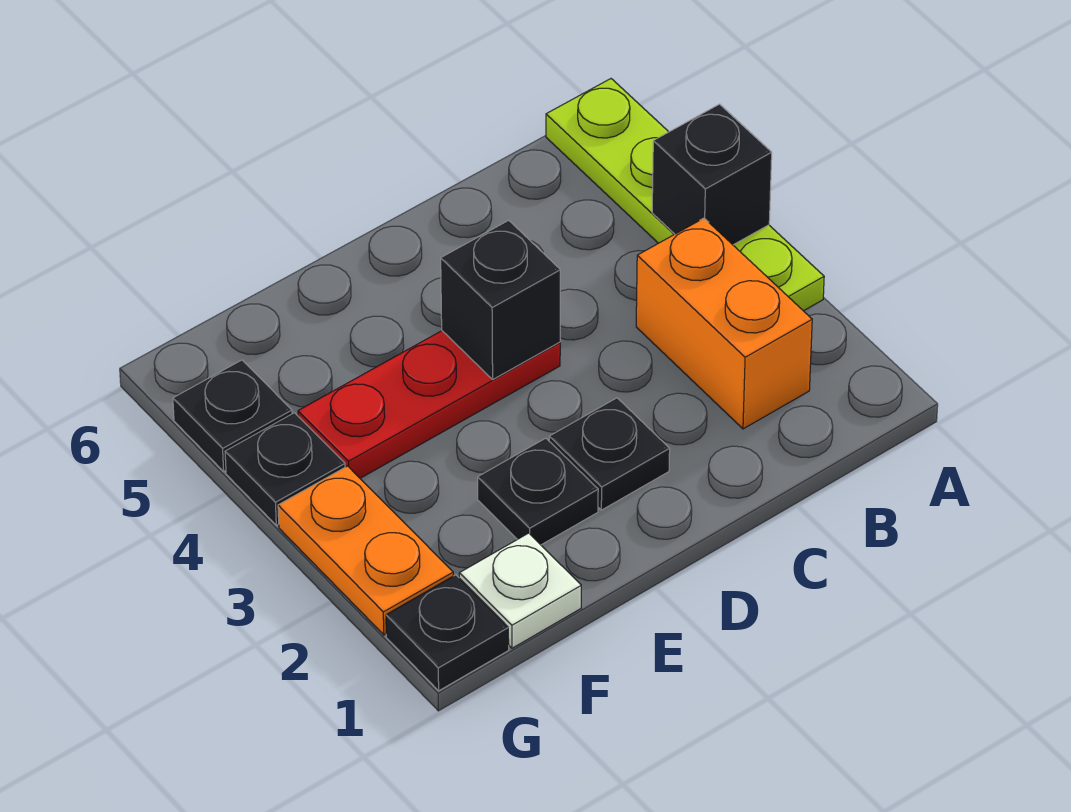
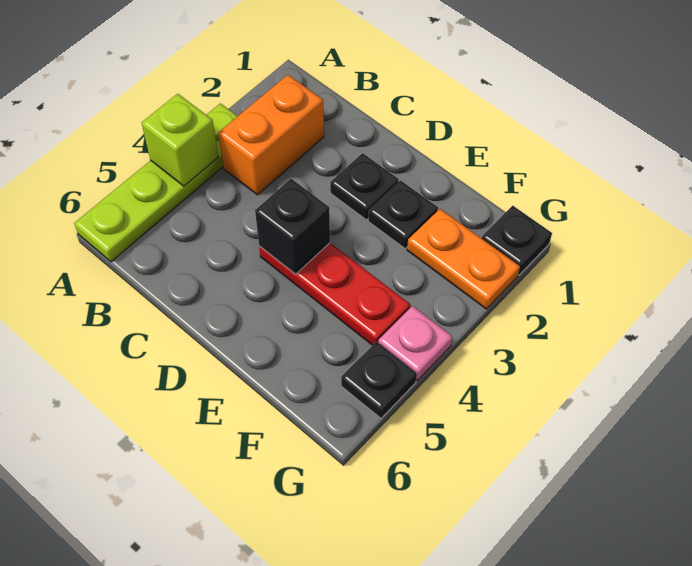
black brick A4 level 2 -> lime brick A4 level 2
white plate F1 level 1 -> none
orange plate G2:G3 level 1 -> orange plate F2:G2 level 1
black plate G4 level 1 -> pink plate G4 level 1

